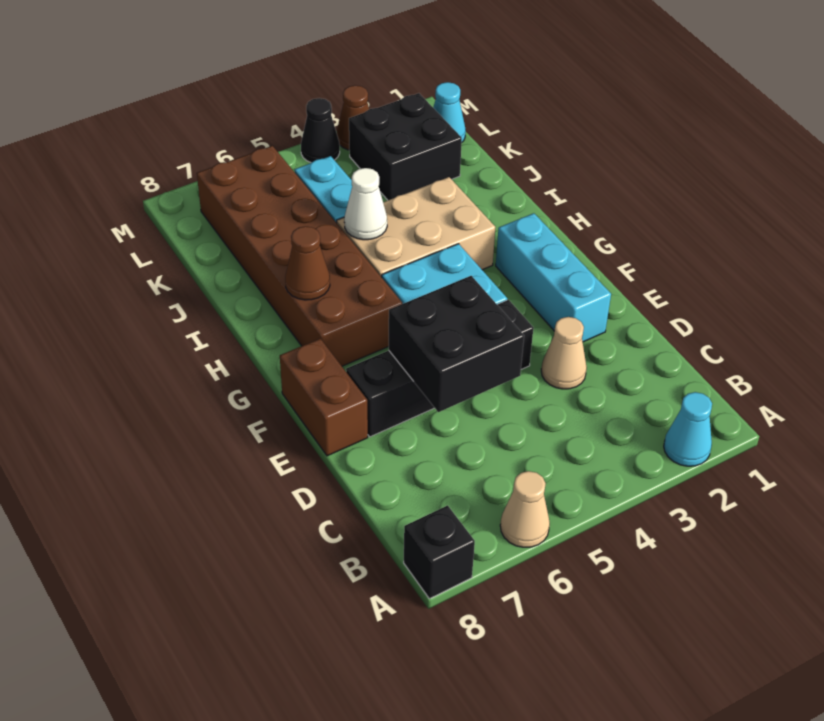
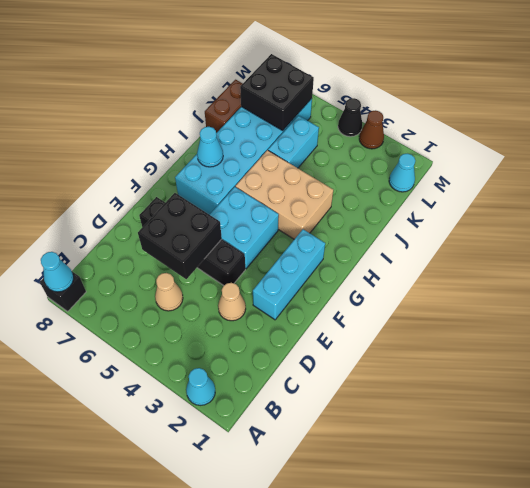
tan cone A6 level 1 -> tan cone C5 level 1
none -> cyan cone A8 level 2
brown brick E8:F8 level 1 -> brown brick J8:K8 level 1
brown brick G6:L7 level 1 -> cyan brick G6:L7 level 1
brown cone H7 level 2 -> cyan cone H7 level 2
white cone I5 level 2 -> none
black brick K2:L3 level 1 -> black brick K6:L7 level 2

